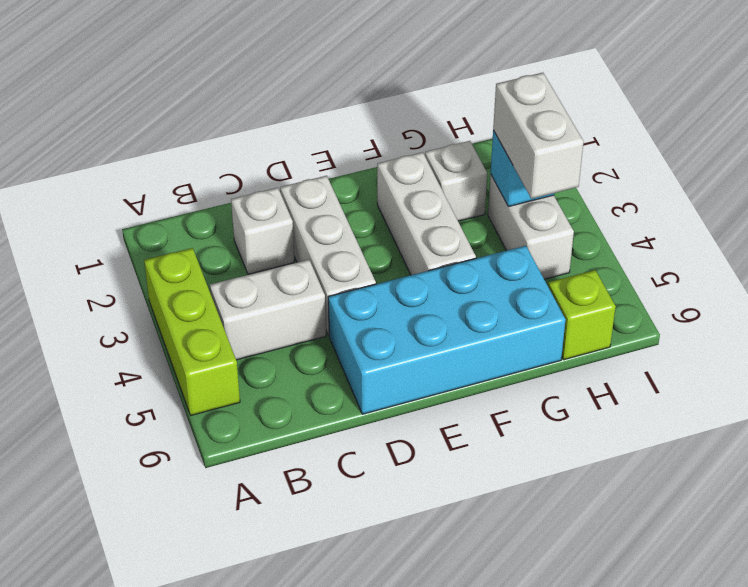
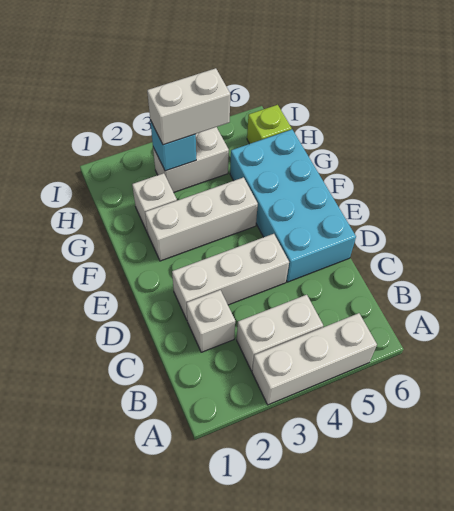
lime brick A3:A5 level 1 -> white brick A3:A5 level 1
white brick B4:C4 level 1 -> white brick B3:B4 level 1

